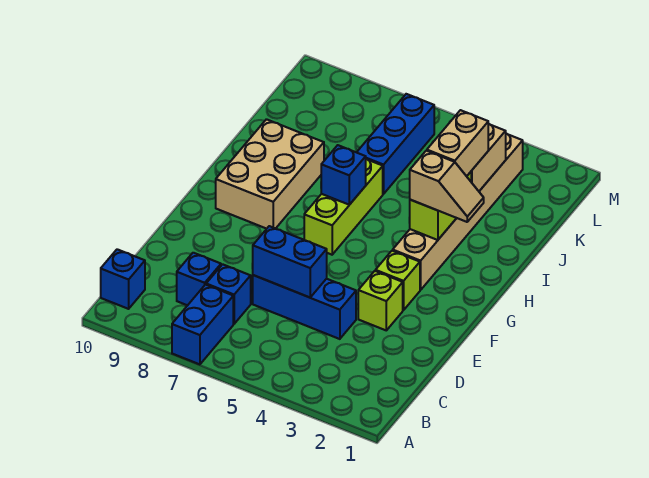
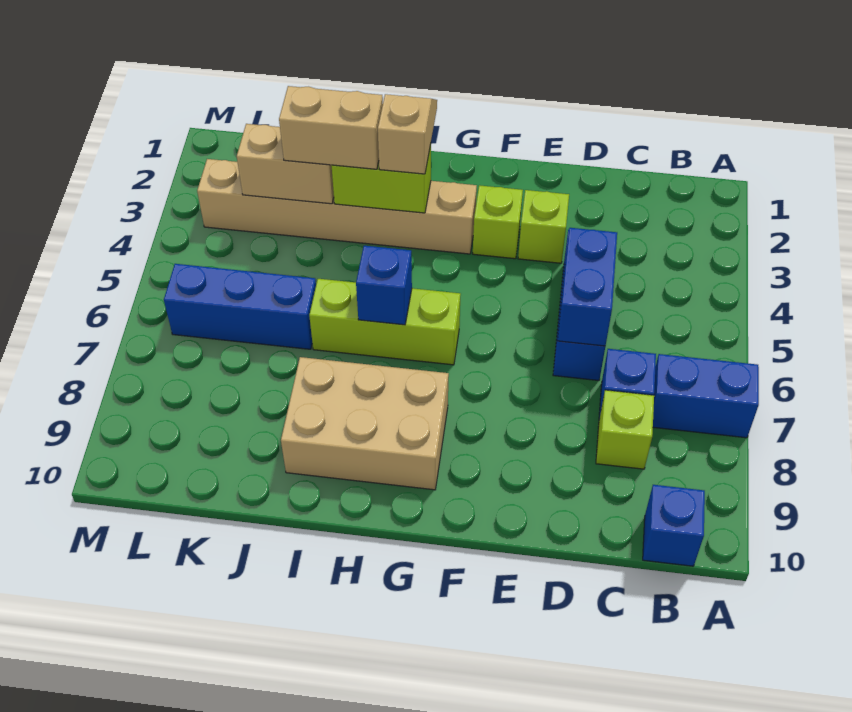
blue brick C8 level 1 -> lime brick C8 level 1

